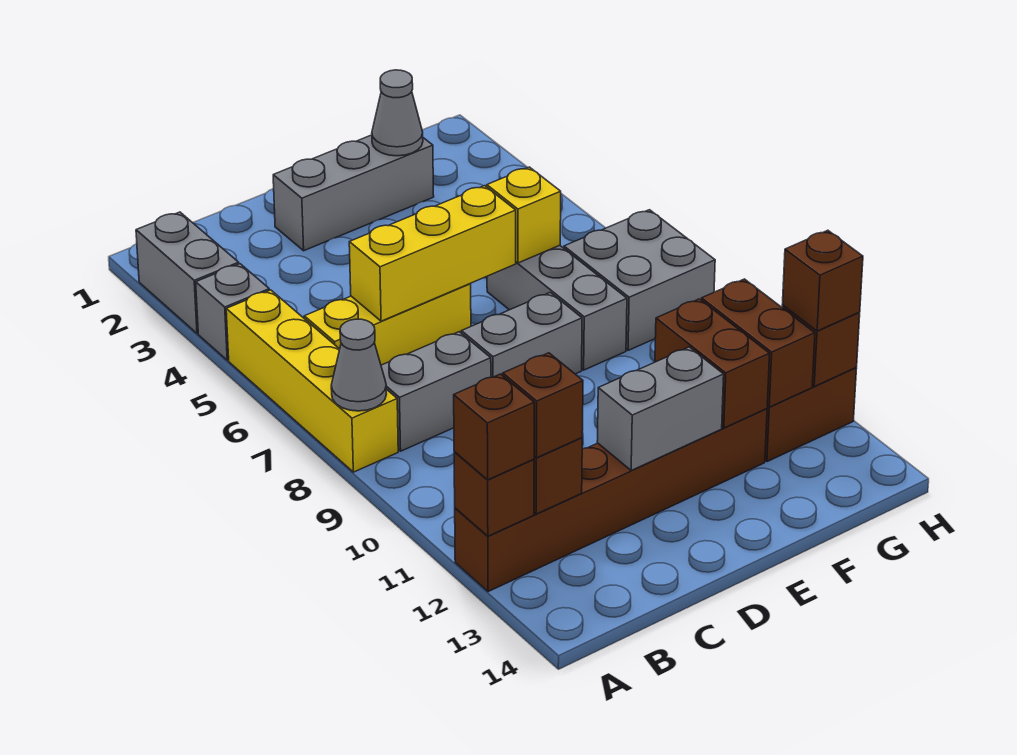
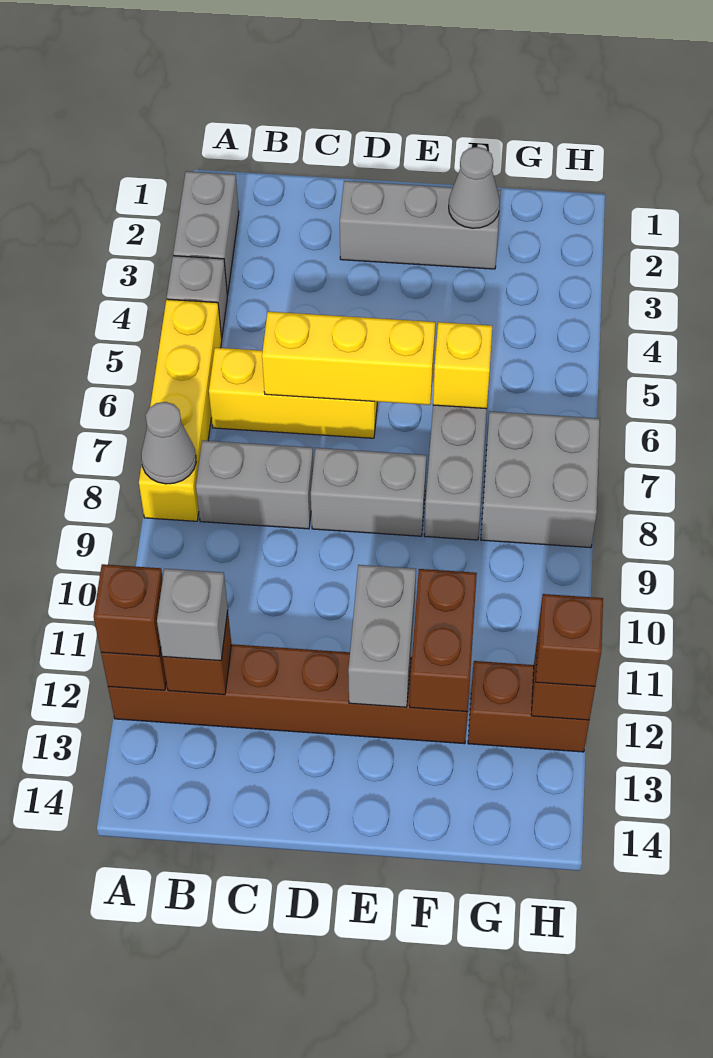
brown brick B12 level 3 -> grey brick B12 level 3
grey brick D12:E12 level 2 -> grey brick E11:E12 level 2
brown brick G11:G12 level 2 -> none

